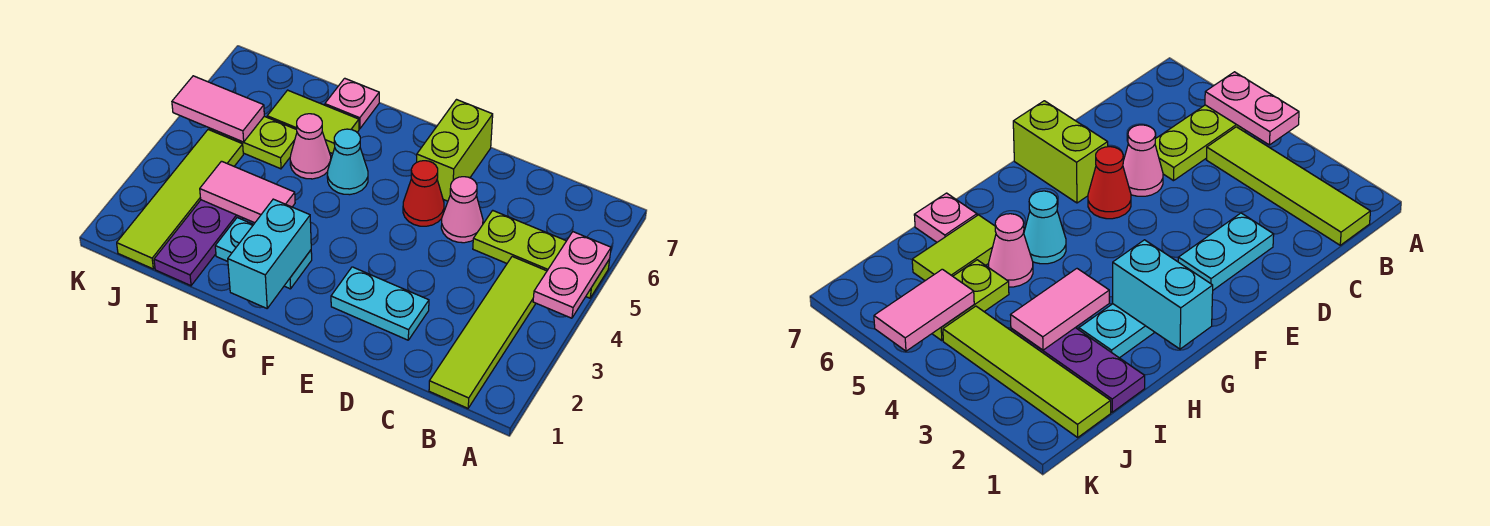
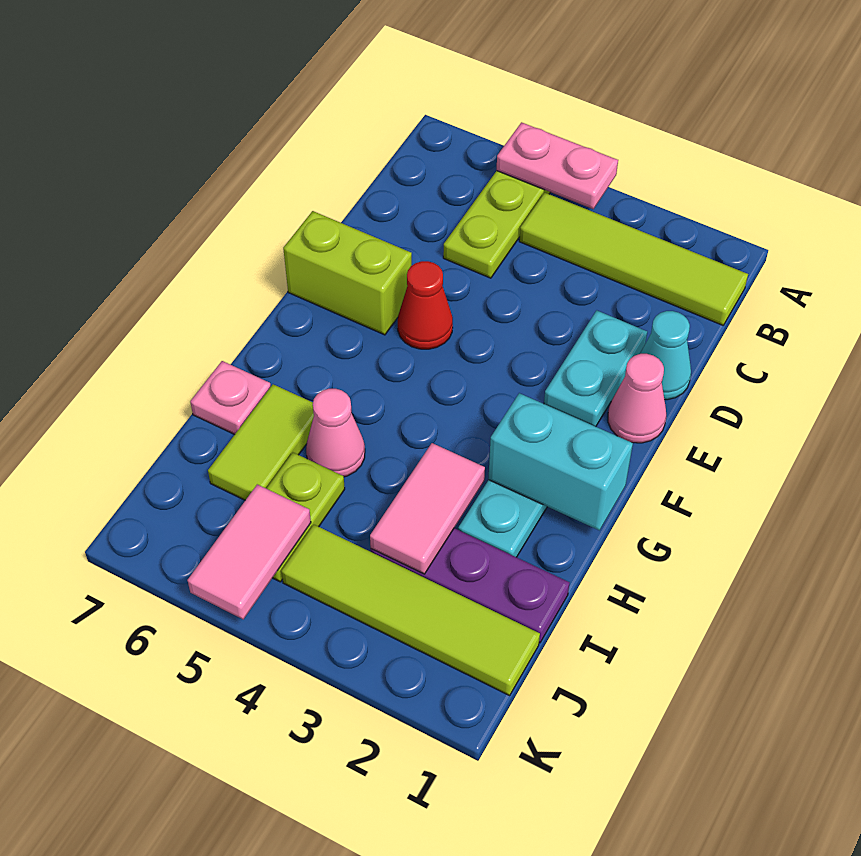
pink cone D5 level 1 -> pink cone E1 level 1
cyan cone G5 level 1 -> cyan cone D1 level 1

